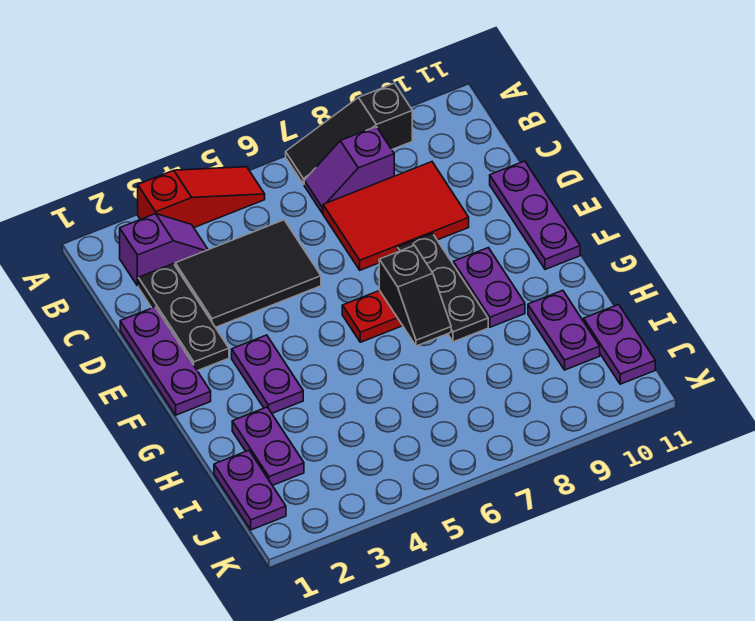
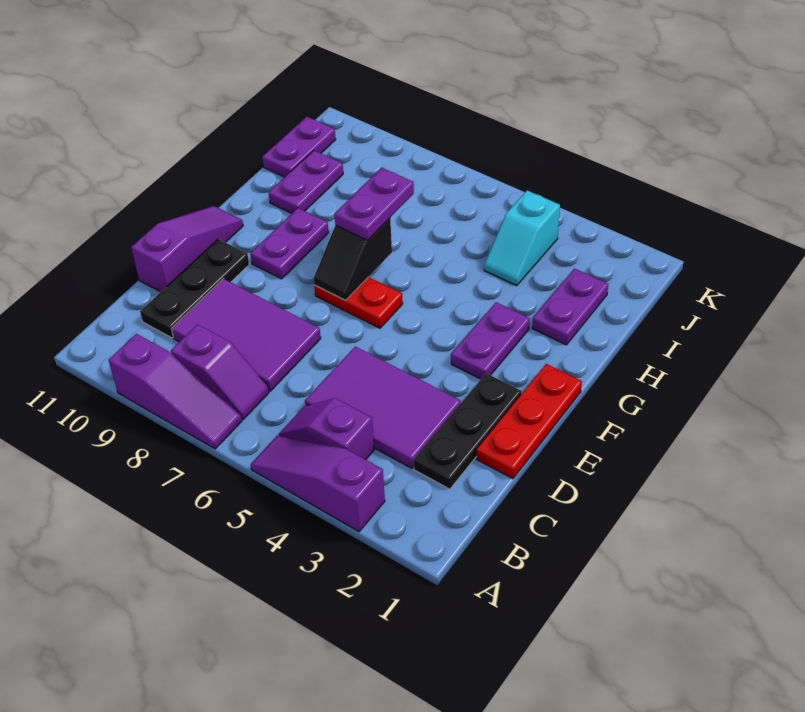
red slope A3:A5 level 1 top 3 -> purple slope A3:A5 level 1 top 3
black slope A7:A9 level 1 top 9 -> purple slope A7:A9 level 1 top 9
purple slope B2:B3 level 1 top 2 -> purple slope B4:B5 level 1 top 4
black tile C3:D5 level 1 -> purple tile C3:D5 level 1
red tile C7:D9 level 1 -> purple tile C7:D9 level 1
purple plate D1:F1 level 1 -> red plate D1:F1 level 1
purple plate D11:F11 level 1 -> purple slope D11:F11 level 1 top D
black plate E8:G8 level 1 -> black plate C10:E10 level 1
black slope F7:G7 level 2 top F -> black slope F7:G7 level 2 top G
purple plate I1:J1 level 1 -> purple plate G7:H7 level 3
none -> cyan slope I4:J4 level 1 top J

